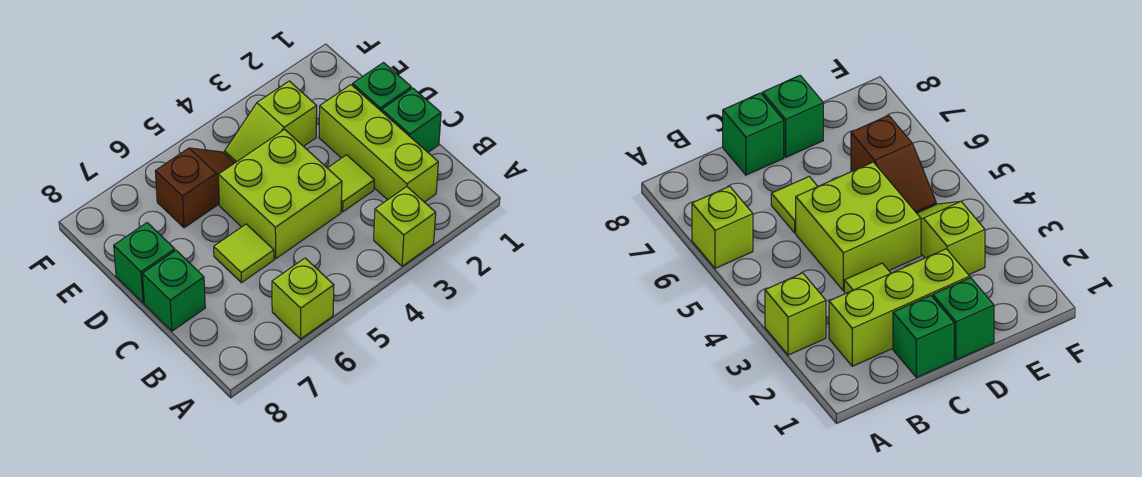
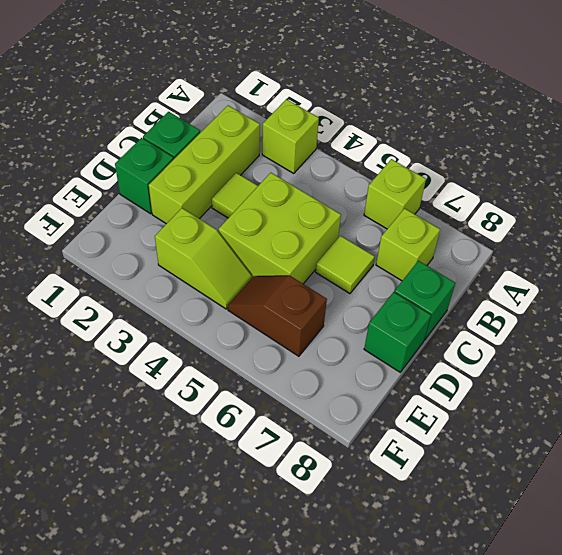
none -> lime brick B7 level 1

